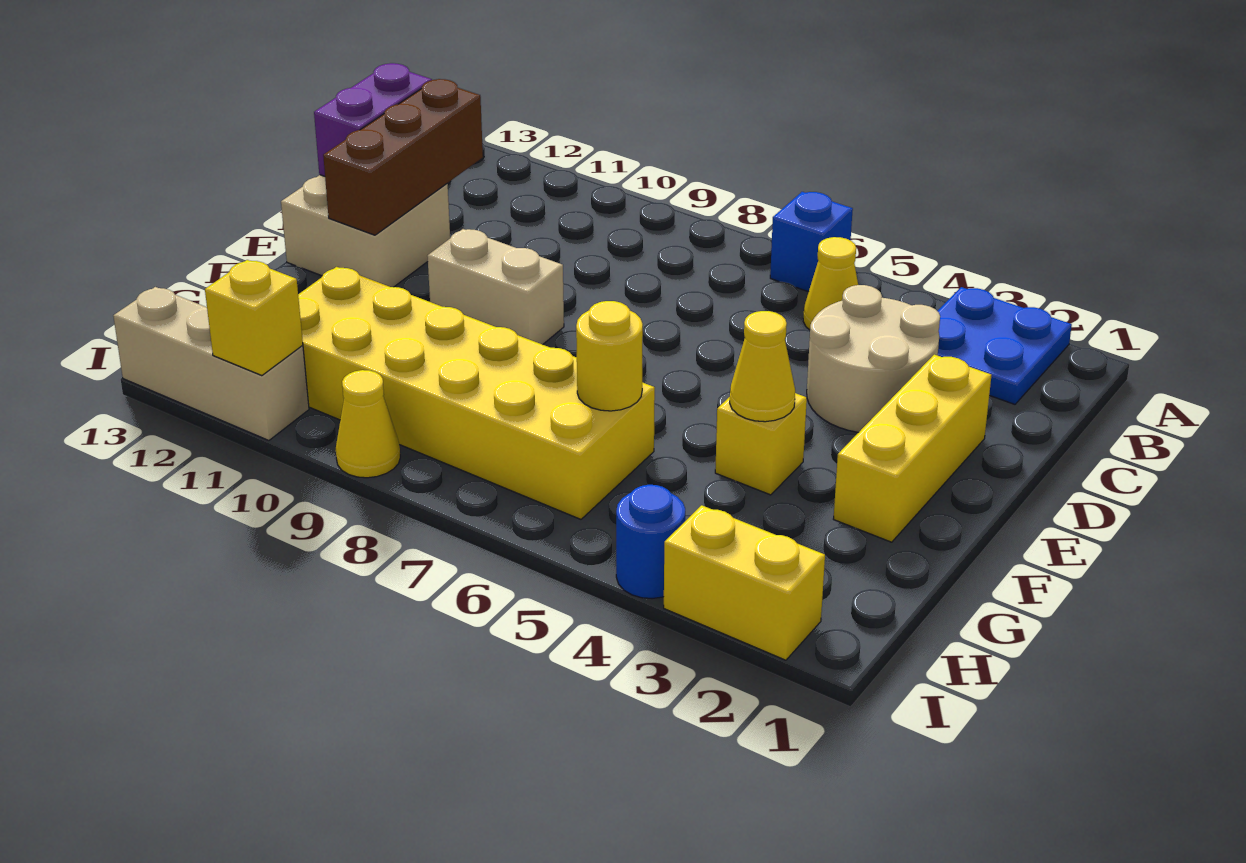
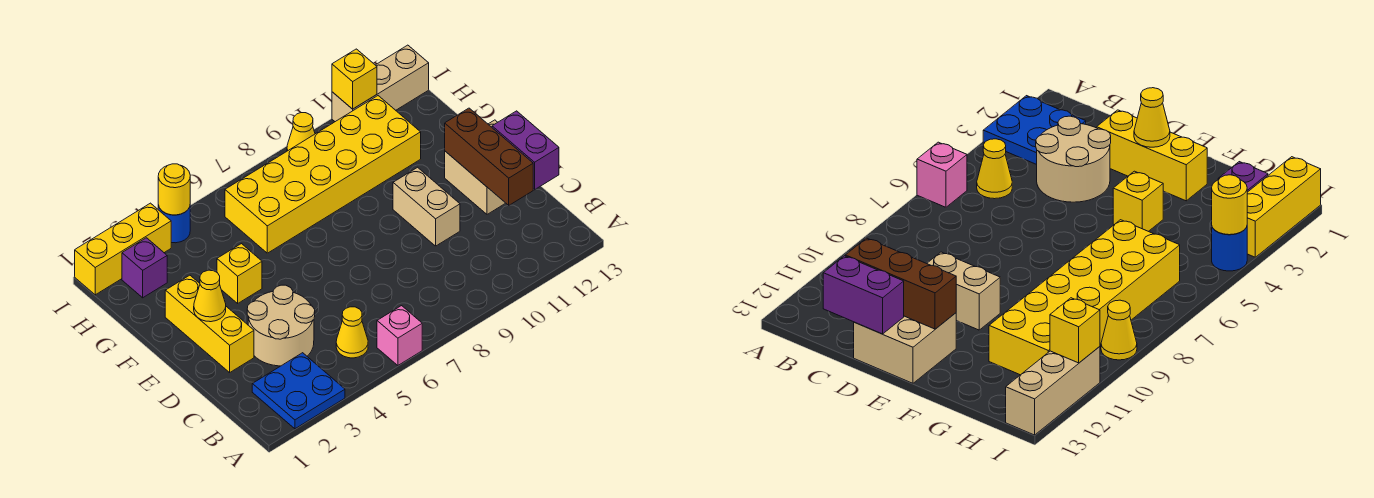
blue brick A6 level 1 -> pink brick A6 level 1
tan brick E9:E10 level 1 -> tan brick D10:E10 level 1
yellow cone F4 level 2 -> yellow cone E2 level 2
yellow round brick G6 level 2 -> yellow round brick I4 level 2
none -> purple brick H2 level 1
yellow brick I2:I3 level 1 -> yellow brick I1:I3 level 1

